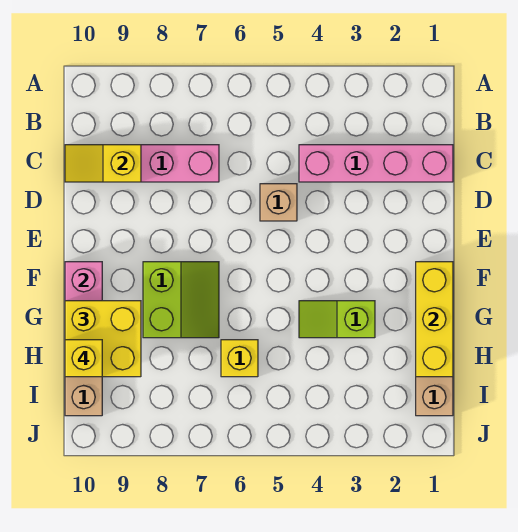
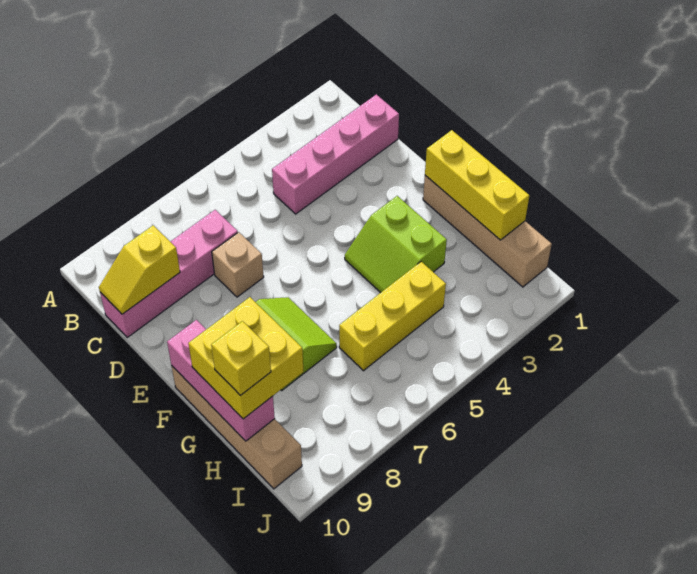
tan brick D5 level 1 -> tan brick D7 level 1
lime slope G3:G4 level 1 top 3 -> lime slope F3:G4 level 1 top 3
yellow brick H6 level 1 -> yellow brick H4:H6 level 1

